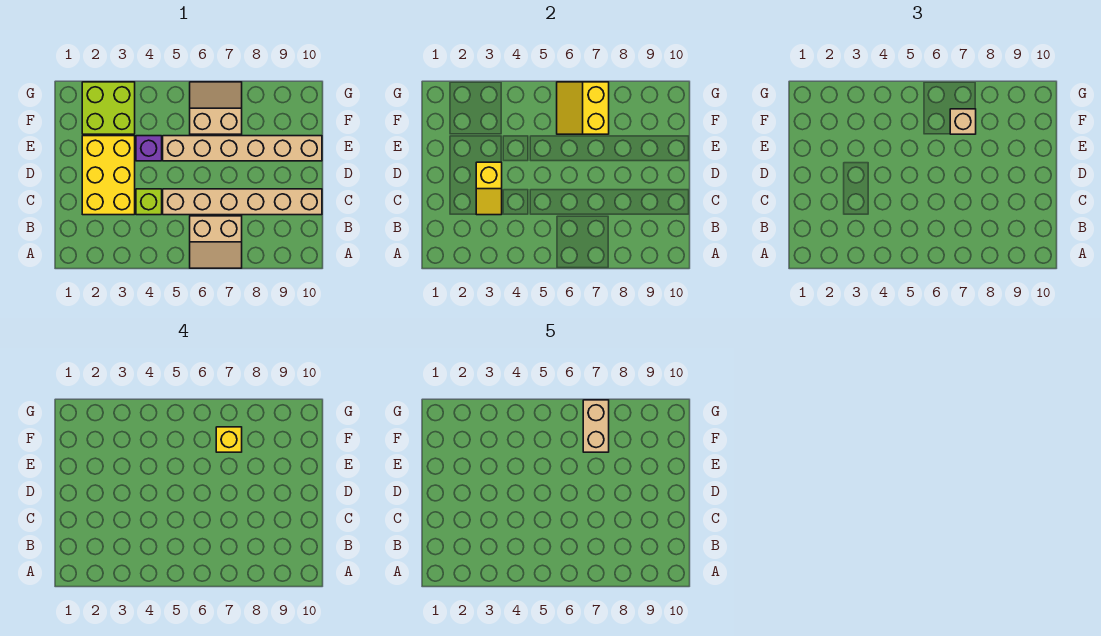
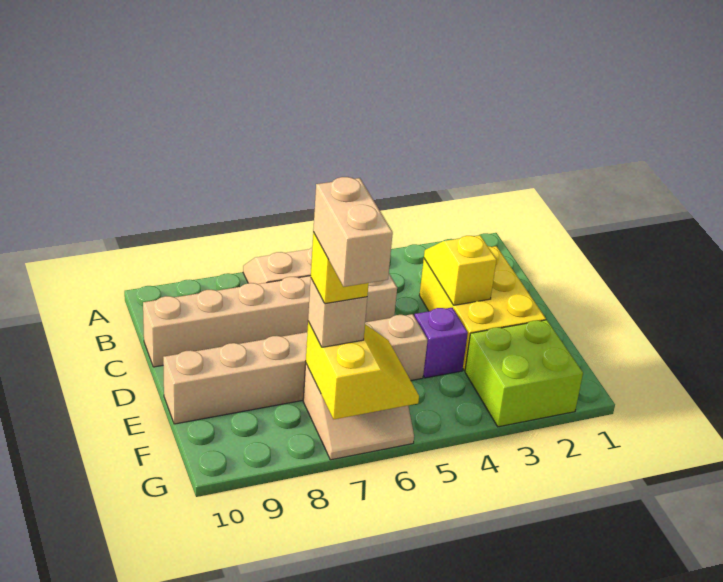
lime brick C4 level 1 -> none

